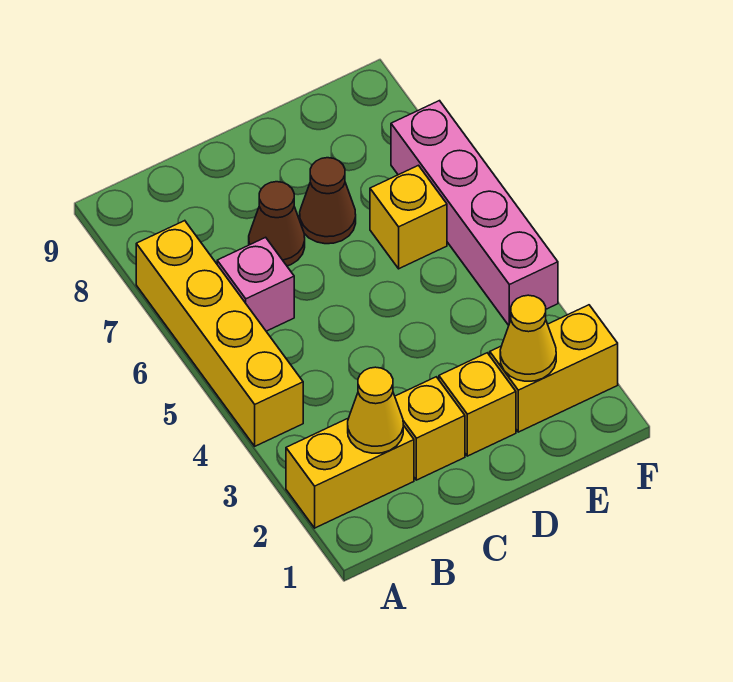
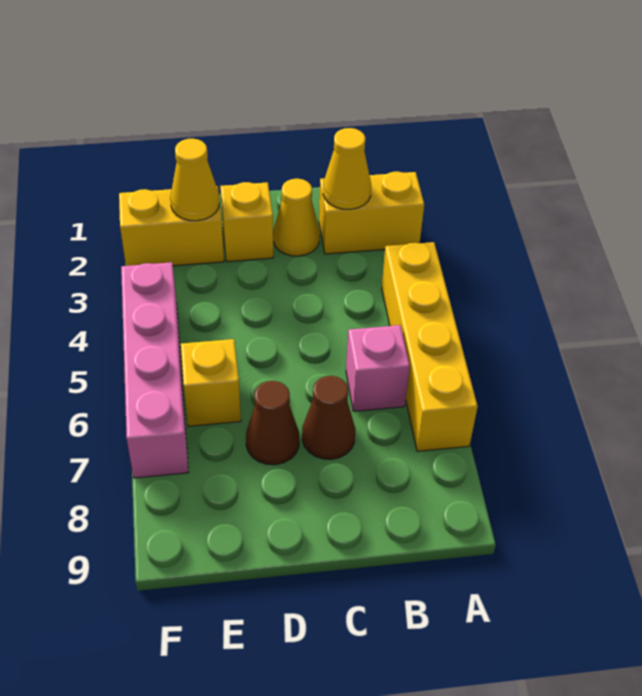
yellow brick C2 level 1 -> yellow cone C2 level 1

